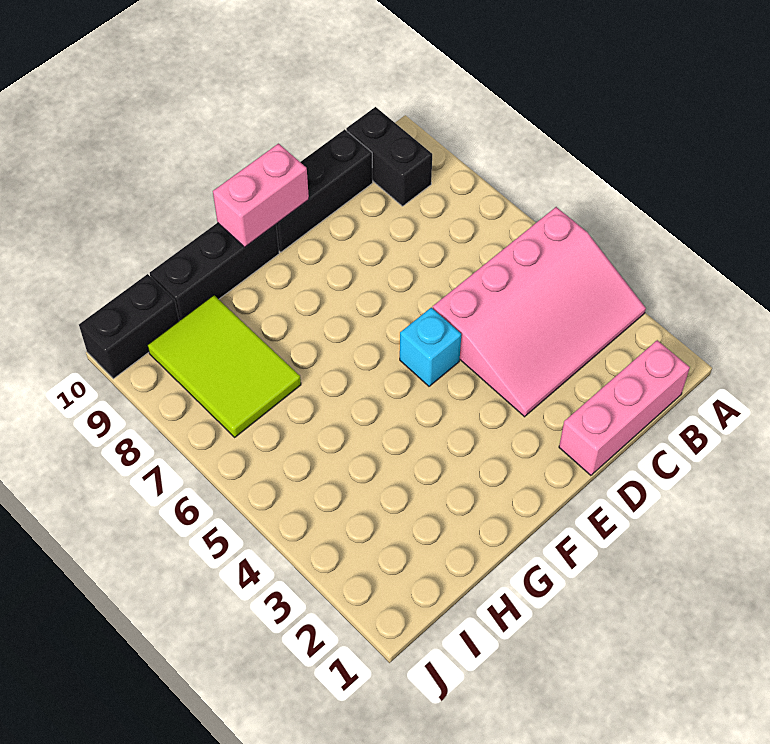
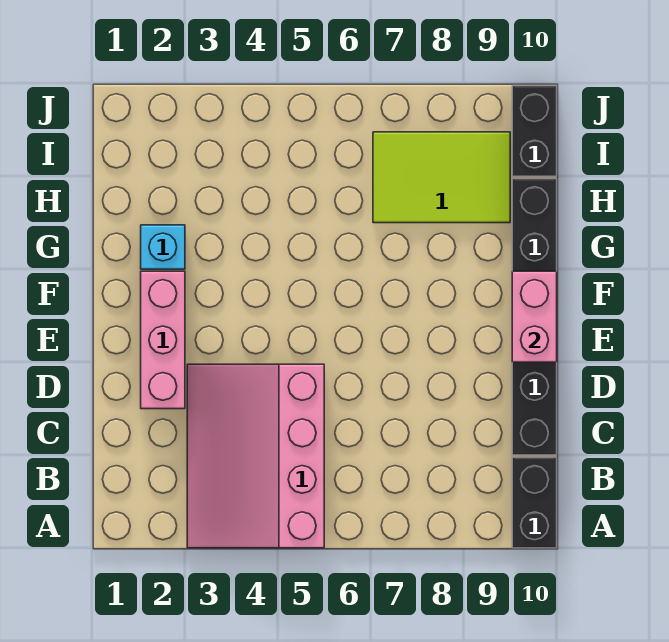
pink brick B1:D1 level 1 -> pink brick D2:F2 level 1
black brick B9:B10 level 1 -> black brick A10:B10 level 1
cyan brick E5 level 1 -> cyan brick G2 level 1

